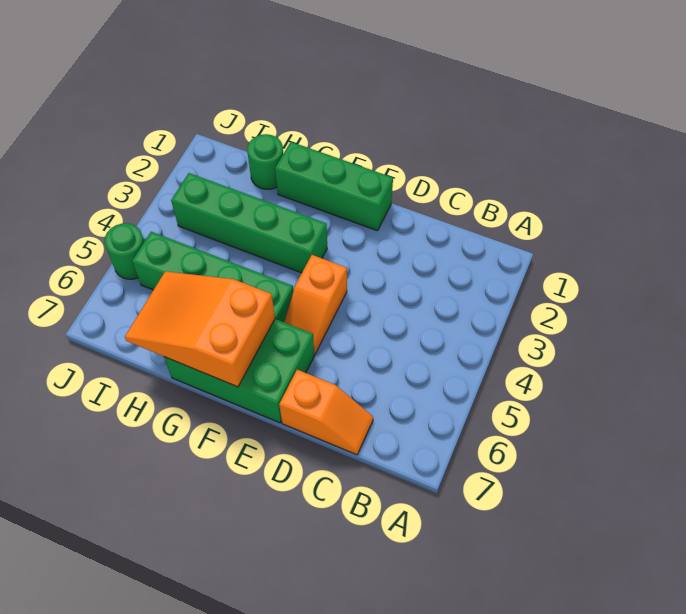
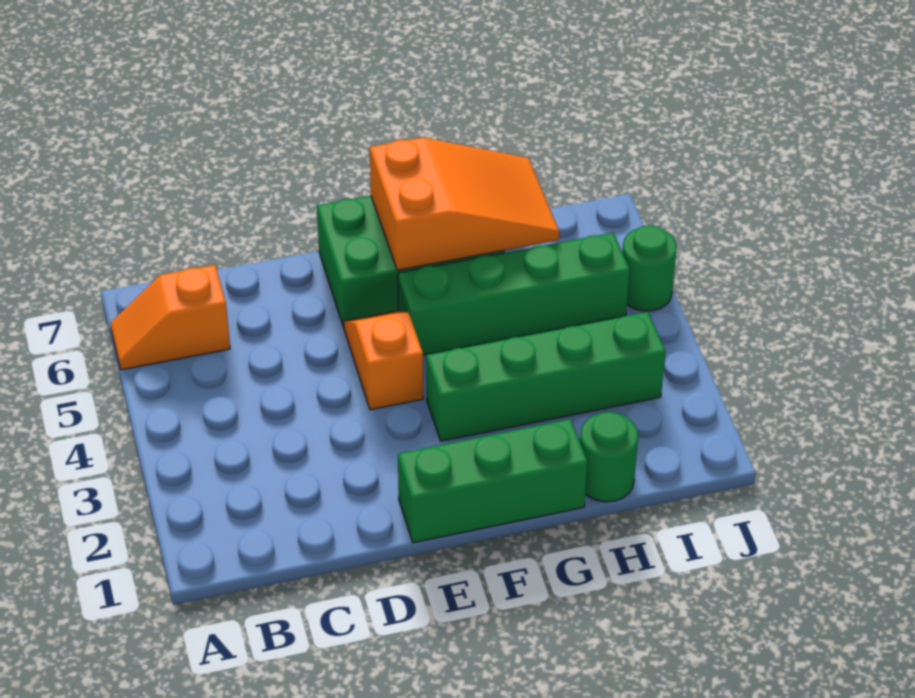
orange slope C7:D7 level 1 top D -> orange slope A6:B6 level 1 top B

